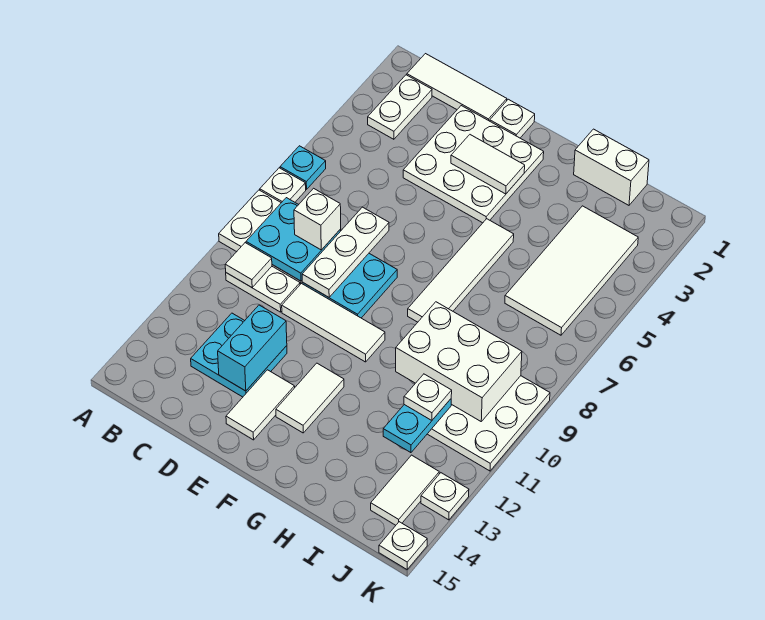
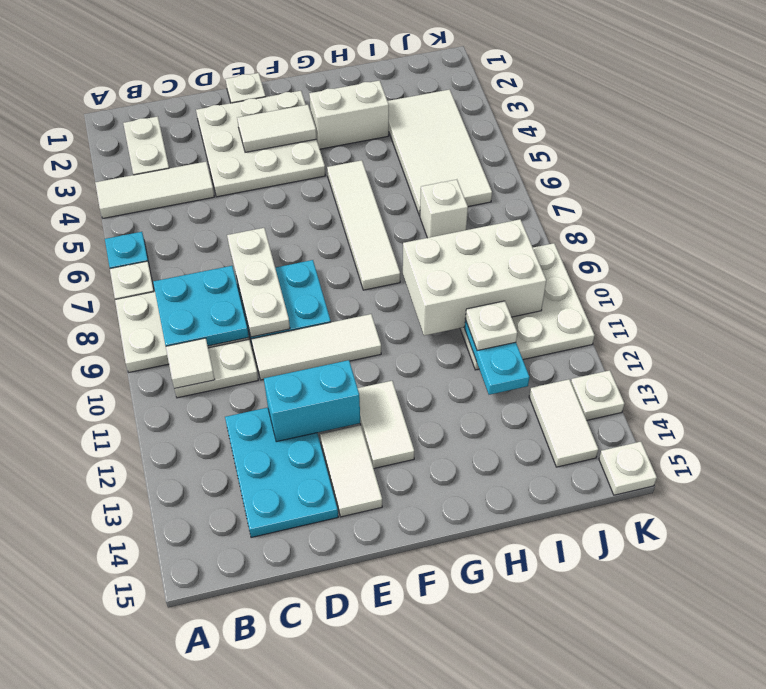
white tile B1:D1 level 1 -> white tile A4:C4 level 1
white brick C8 level 3 -> white brick I7 level 1
cyan plate C12:D13 level 1 -> cyan plate C12:D14 level 1
cyan brick D12:D13 level 2 -> cyan brick D12:E12 level 2
white brick H1:I1 level 1 -> white brick G3:H3 level 1

